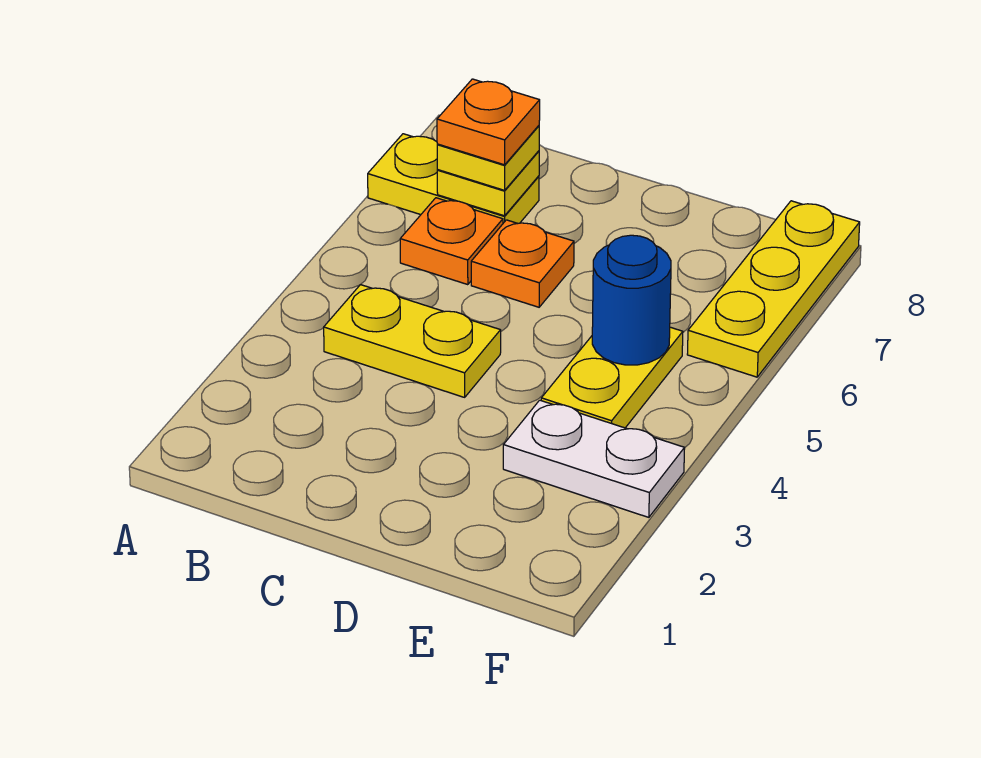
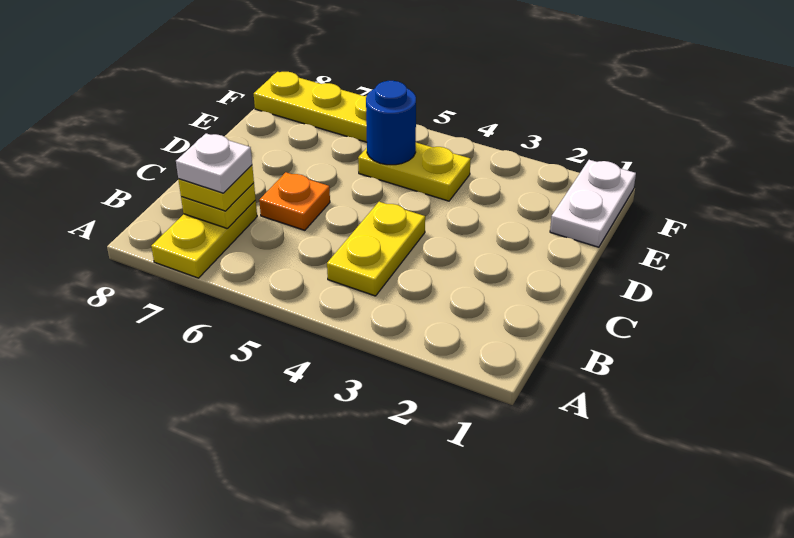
orange plate B6 level 1 -> none
orange plate B7 level 4 -> white plate B7 level 4
white plate E3:F3 level 1 -> white plate E1:F1 level 1

